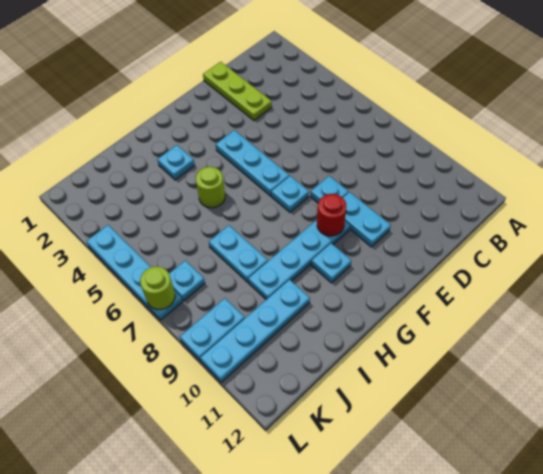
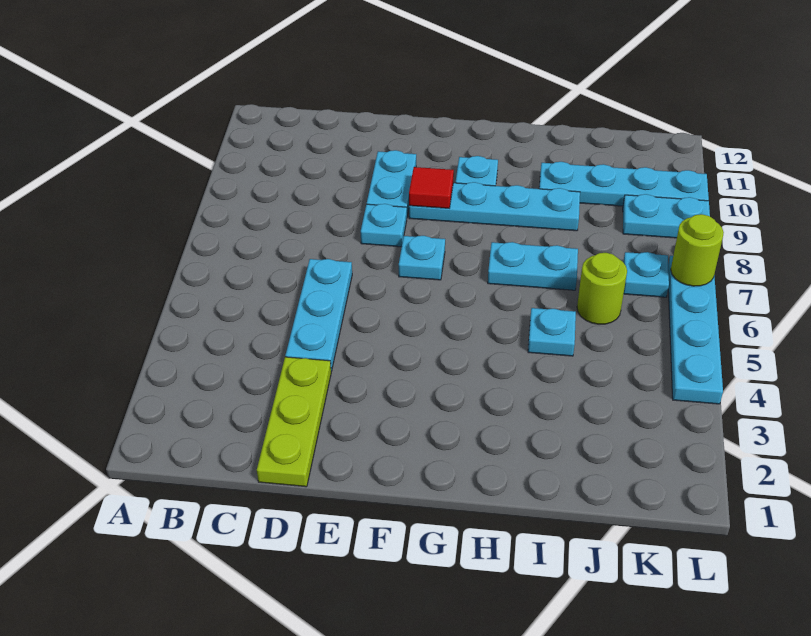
cyan plate F4:F6 level 1 -> cyan plate D4:D6 level 1
red round brick F9 level 2 -> red tile F9 level 2
cyan plate H3 level 1 -> cyan plate I5 level 1
lime round brick H5 level 1 -> lime round brick J6 level 1
cyan plate I7:I8 level 1 -> cyan plate H7:I7 level 1

